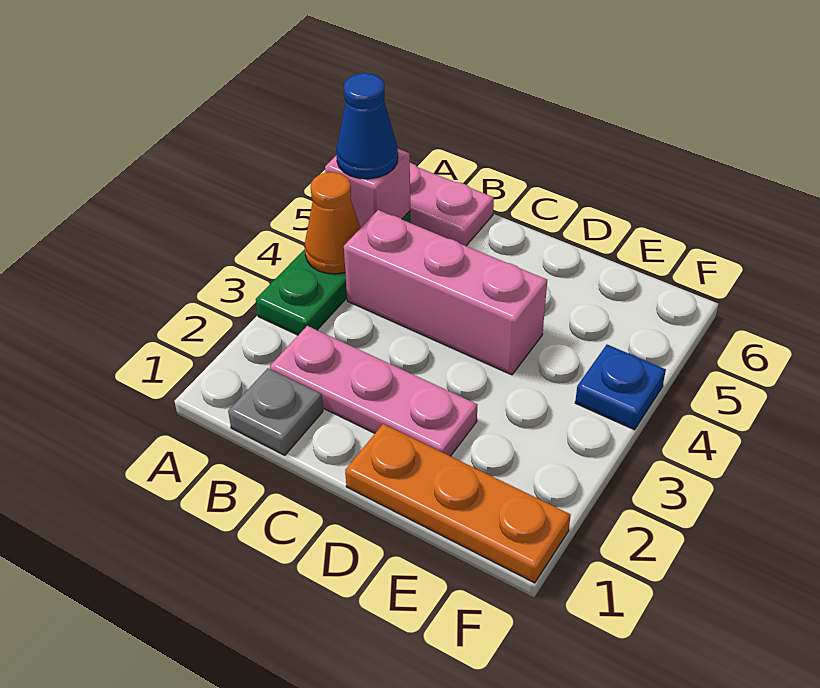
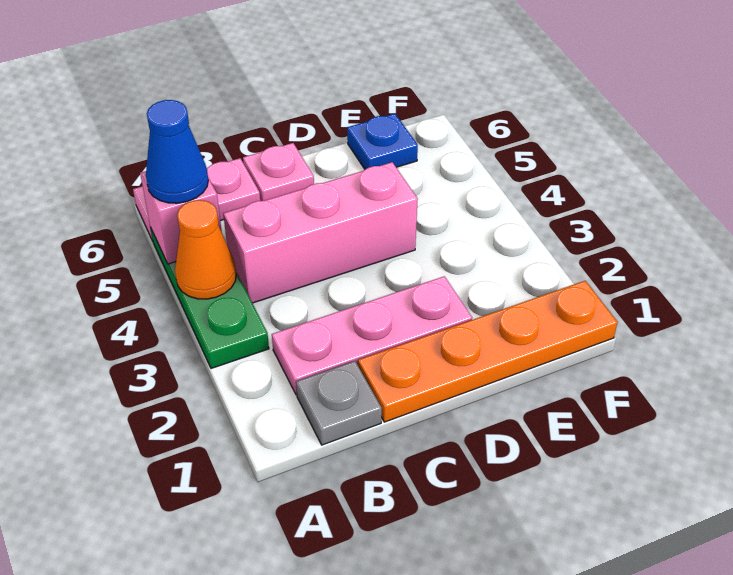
none -> pink plate C6 level 1
orange plate D1:F1 level 1 -> orange plate C1:F1 level 1
blue plate F4 level 1 -> blue plate E6 level 1

